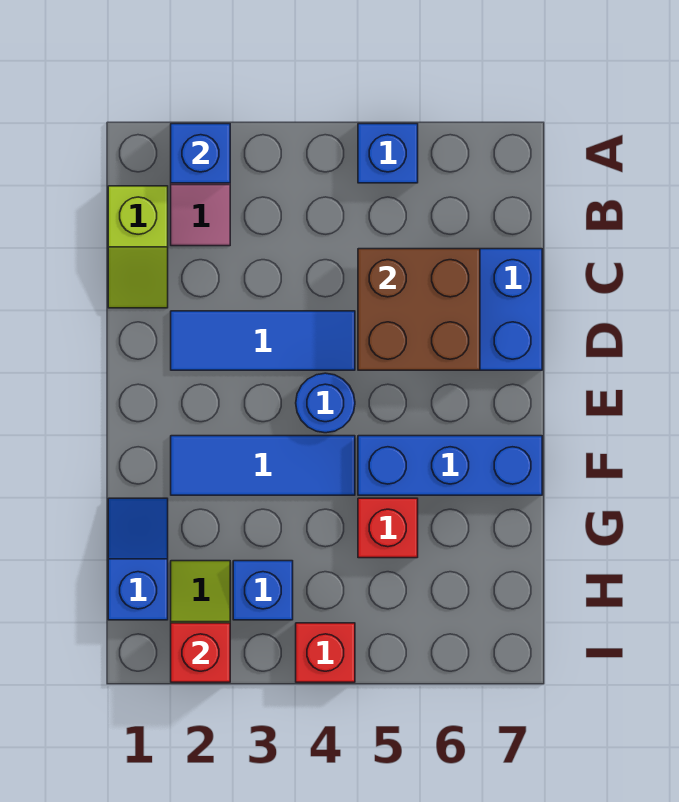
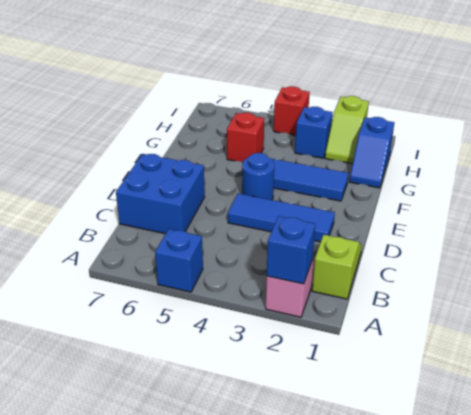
brown brick C5:D6 level 2 -> none
blue brick F5:F7 level 1 -> none
red brick I2 level 2 -> none

